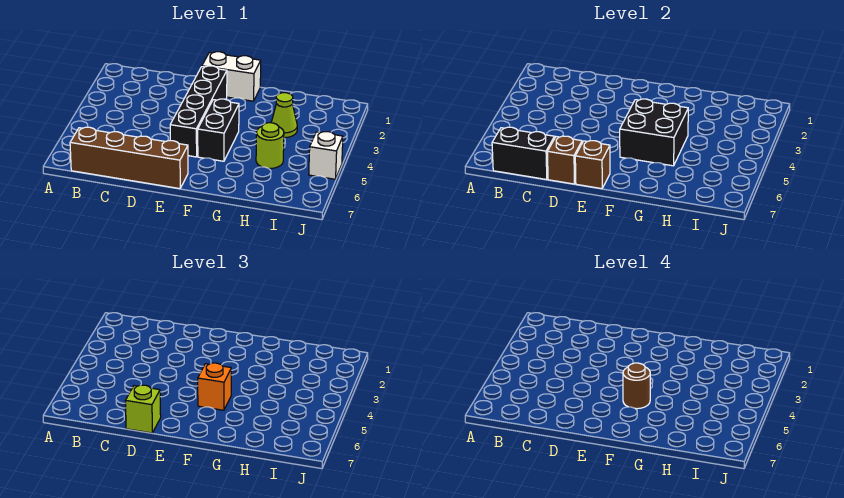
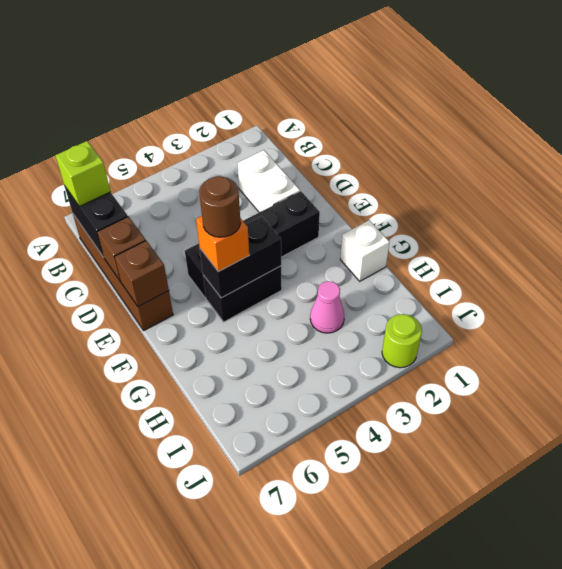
lime brick D7 level 3 -> lime brick B7 level 3
white brick E1:F1 level 1 -> white brick C2:D2 level 1
black brick F4:G5 level 2 -> black brick F4:F5 level 2
lime cone H3 level 1 -> pink cone H3 level 1
lime round brick H5 level 1 -> lime round brick J2 level 1
white brick J5 level 1 -> white brick G1 level 1

